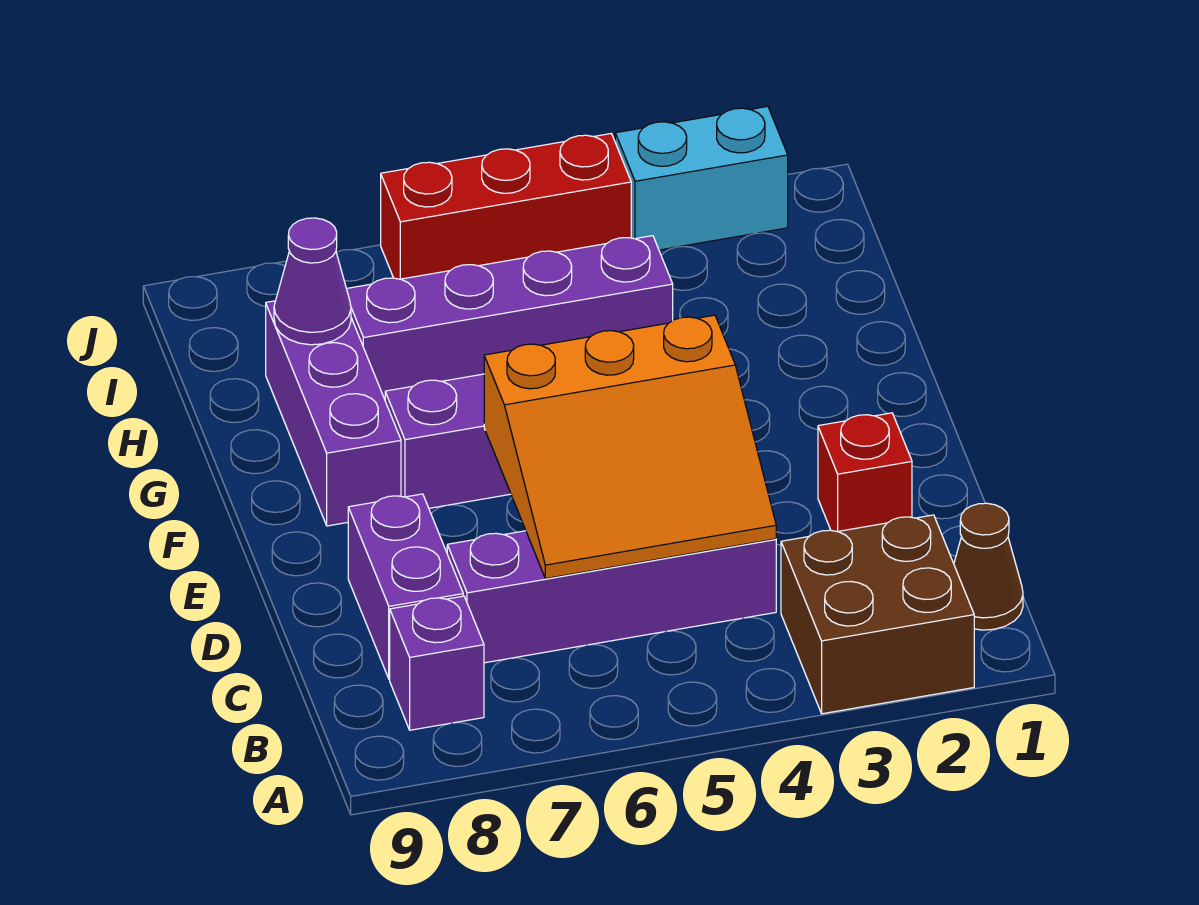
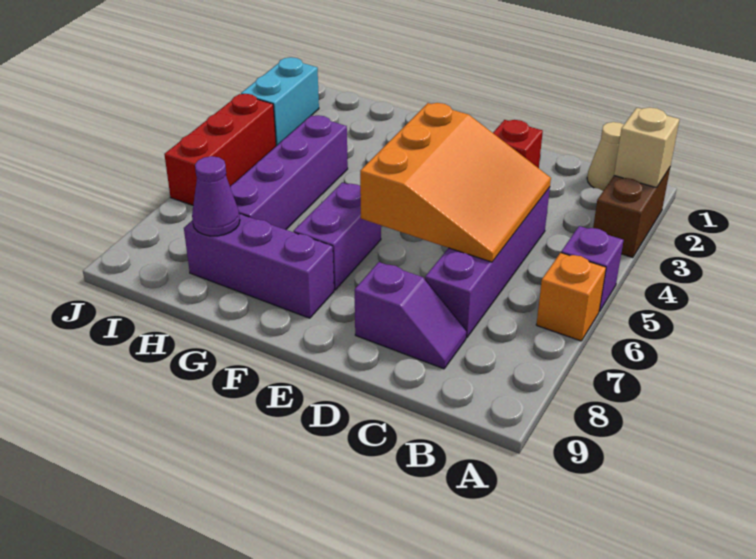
brown brick A2:B3 level 1 -> brown brick A2:A3 level 1
none -> tan brick A2 level 2
none -> orange brick A6 level 1
brown cone B1 level 1 -> tan cone B1 level 1
purple brick B8 level 1 -> purple brick A5 level 1
purple brick C8:D8 level 1 -> purple slope C8:D8 level 1 top D

